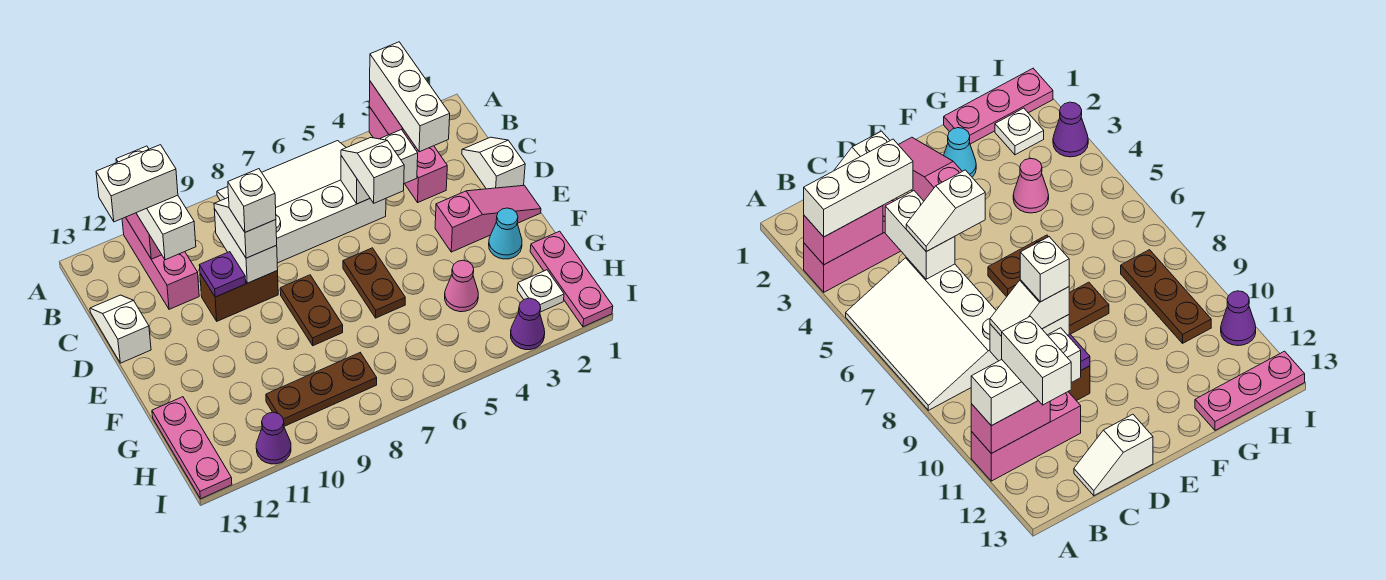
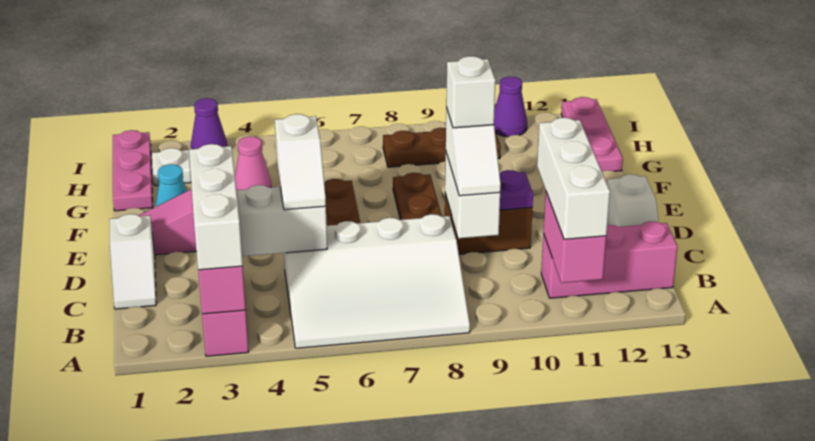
pink brick A11:C11 level 1 -> pink brick B11:B13 level 1
white brick B11:B12 level 4 -> none

